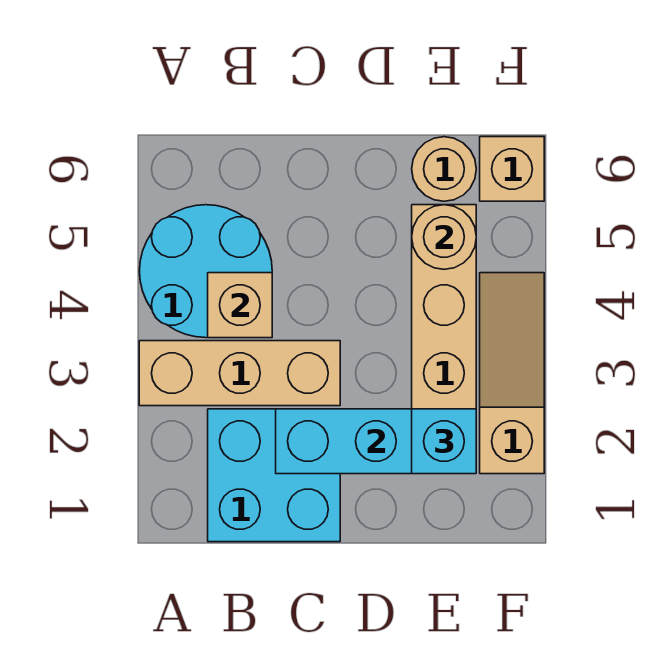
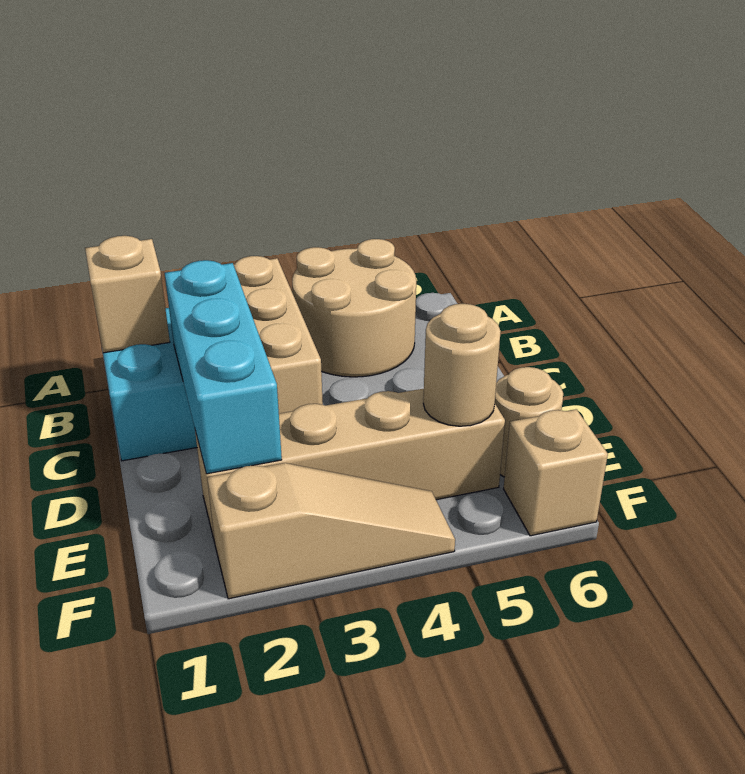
cyan round brick A4:B5 level 1 -> tan round brick A4:B5 level 1
tan brick B4 level 2 -> tan brick B1 level 2
cyan brick E2 level 3 -> none

